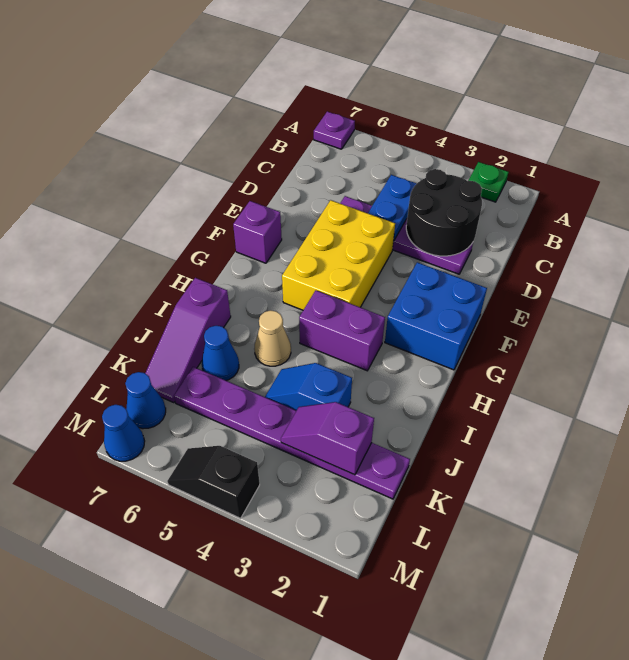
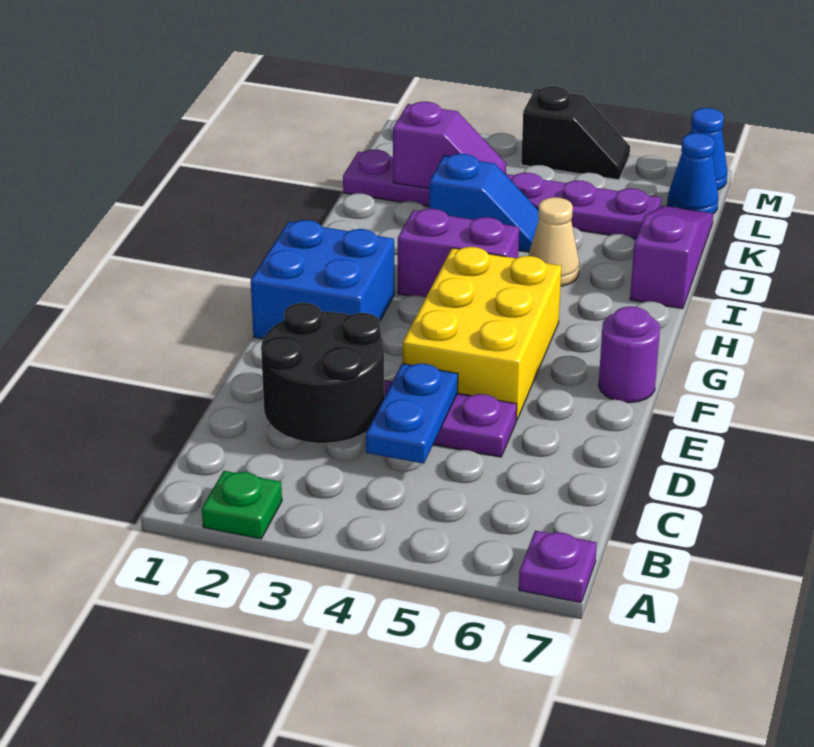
purple brick F7 level 1 -> purple round brick F7 level 1
blue cone J6 level 1 -> none

